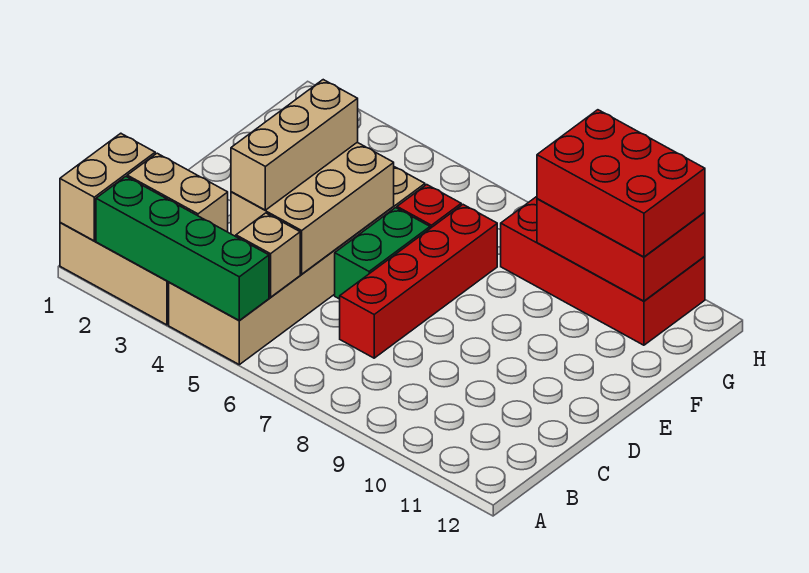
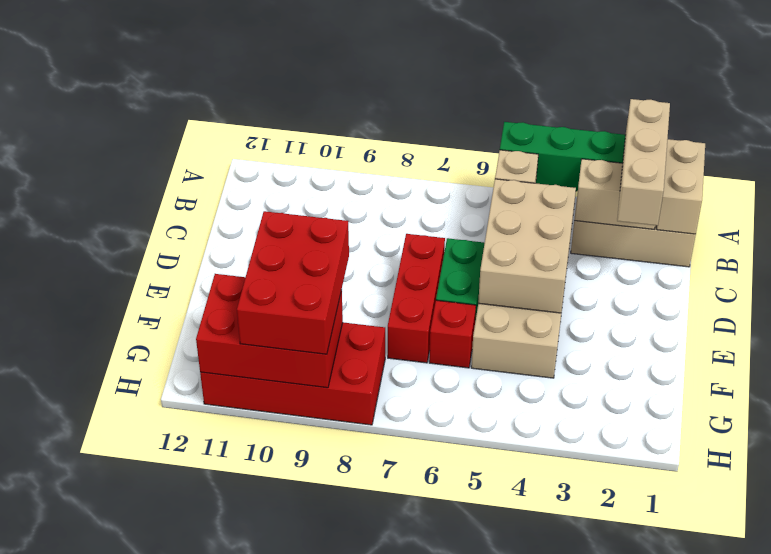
tan brick C4:E4 level 3 -> tan brick A2:C2 level 3
red brick C7:F7 level 1 -> red brick D7:F7 level 1
red brick G9:H11 level 3 -> red brick F9:H10 level 3

